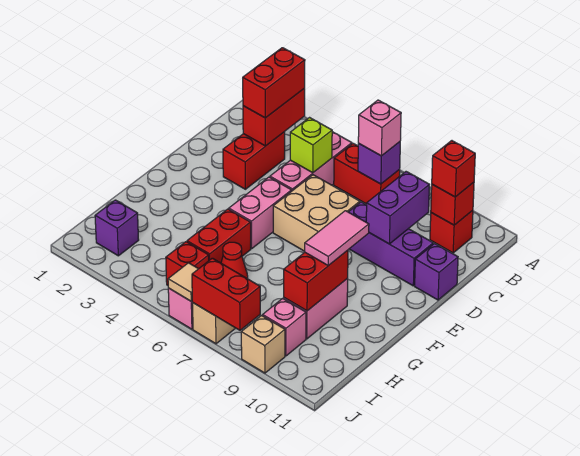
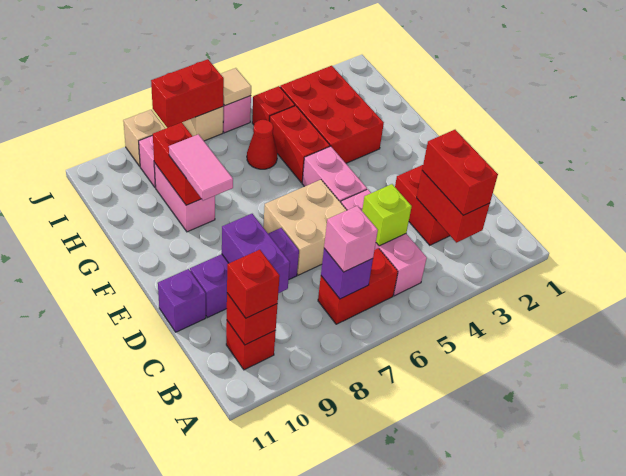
none -> red brick G3:I4 level 1
purple brick I2 level 1 -> none

